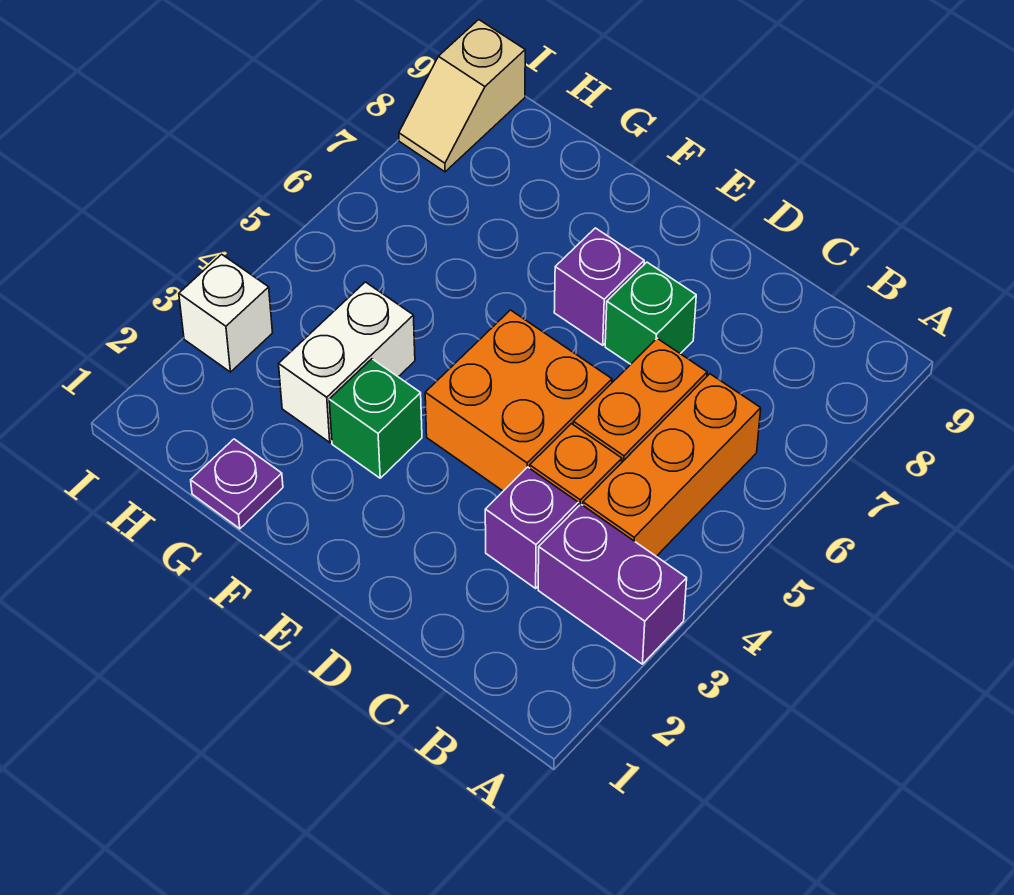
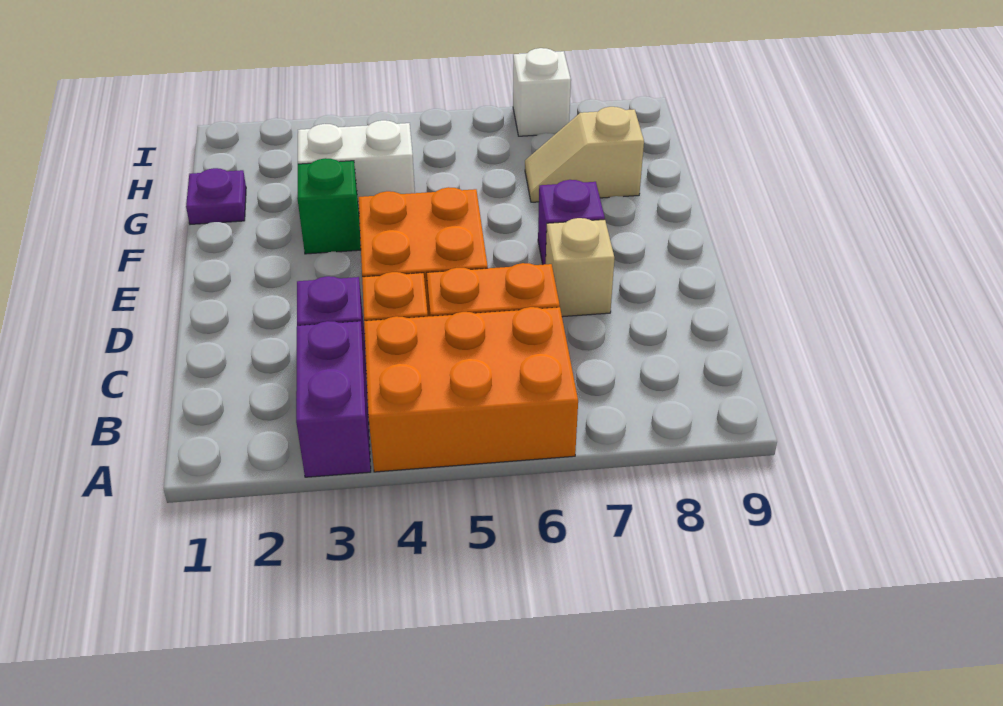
orange brick B4:B6 level 1 -> orange brick A4:B6 level 1
green brick D7 level 1 -> tan brick D7 level 1
white brick I3 level 1 -> white brick I7 level 1
tan slope I8:I9 level 1 top 9 -> tan slope G7:G8 level 1 top 8

